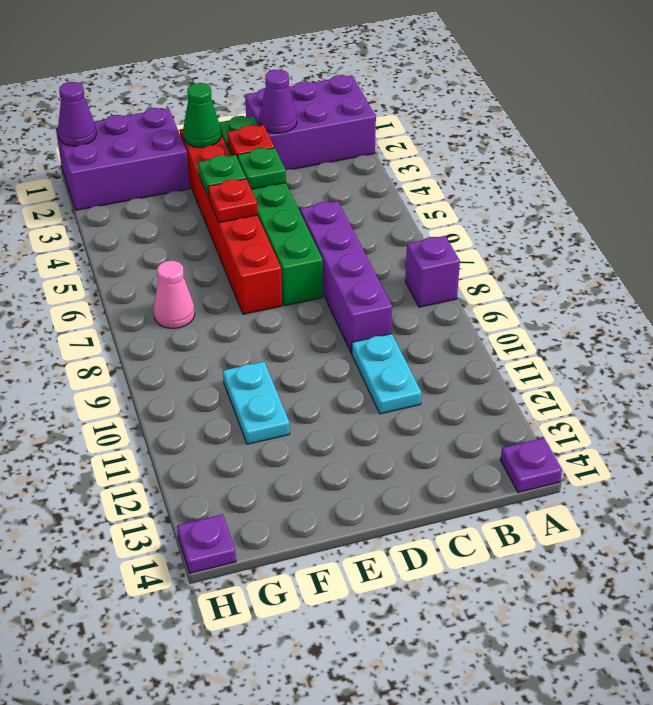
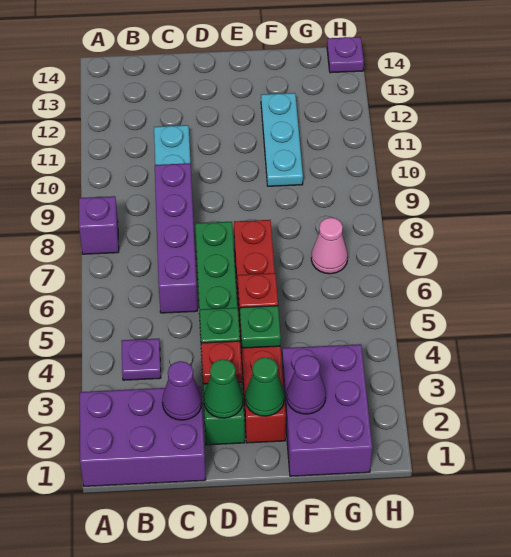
purple plate A14 level 1 -> purple plate B4 level 1
none -> green cone D2 level 2
purple brick F1:H2 level 1 -> purple brick F1:G3 level 1
cyan plate F10:F11 level 1 -> cyan plate F10:F12 level 1
purple cone H1 level 2 -> purple cone F2 level 2

